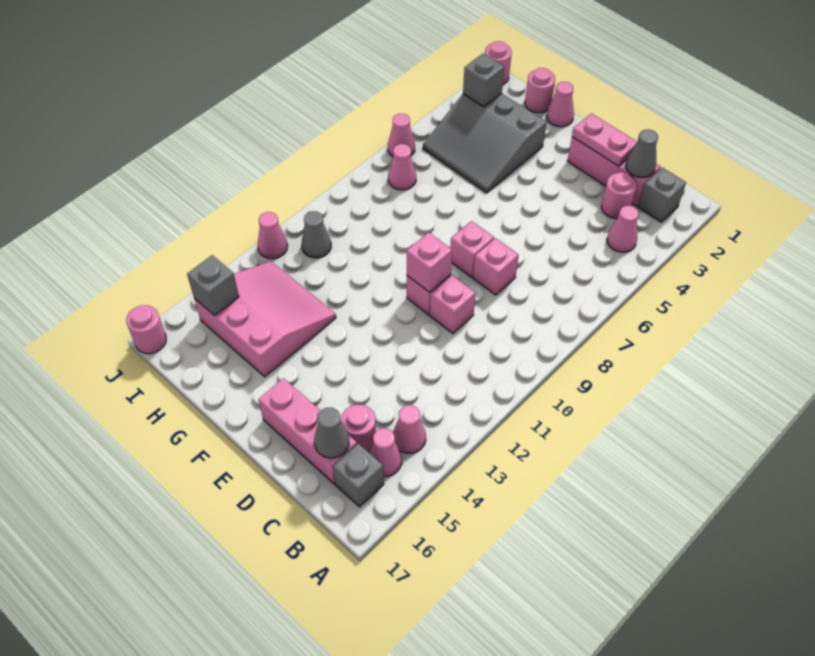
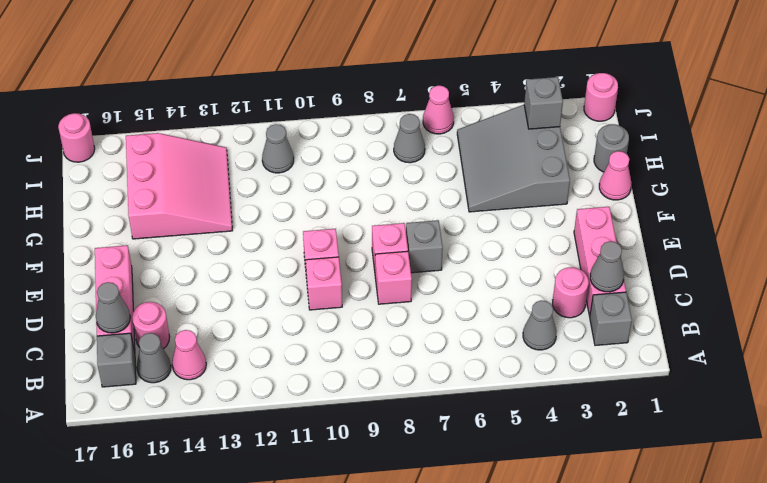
pink cone B4 level 1 -> grey cone B4 level 1
pink cone B15 level 1 -> grey cone B15 level 1
pink plate D2:E2 level 2 -> none
pink brick E10 level 2 -> none
pink round brick H1 level 1 -> grey round brick H1 level 1
pink cone I7 level 1 -> grey cone I7 level 1
grey brick I15 level 2 -> grey brick E7 level 1
pink cone J12 level 1 -> none

